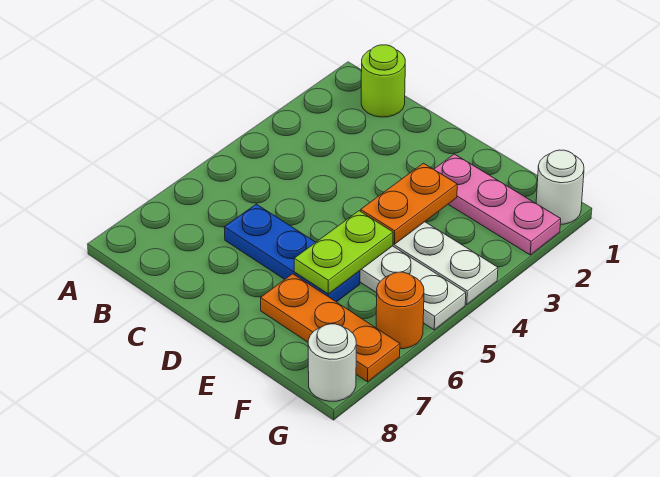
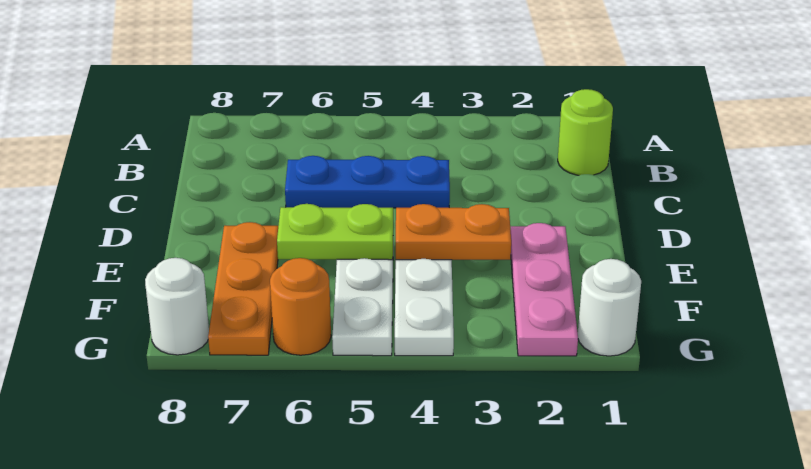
blue plate C6:E6 level 1 -> blue plate C4:C6 level 1

